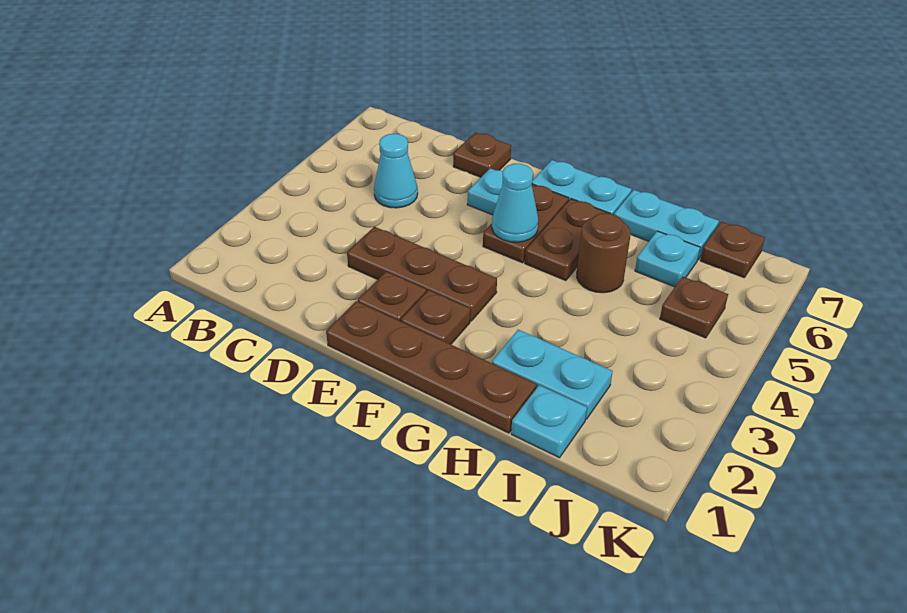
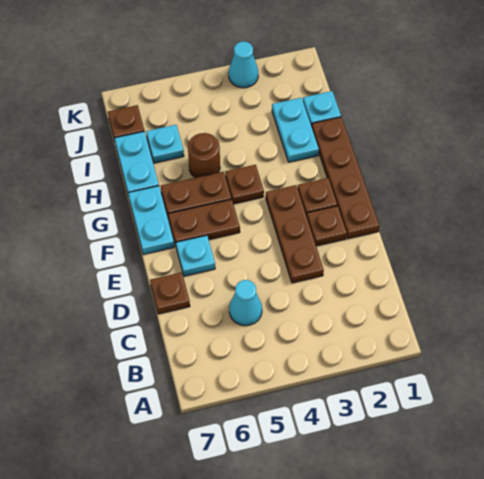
cyan cone F5 level 2 -> cyan cone K3 level 1
brown plate J5 level 1 -> brown plate G4 level 1

